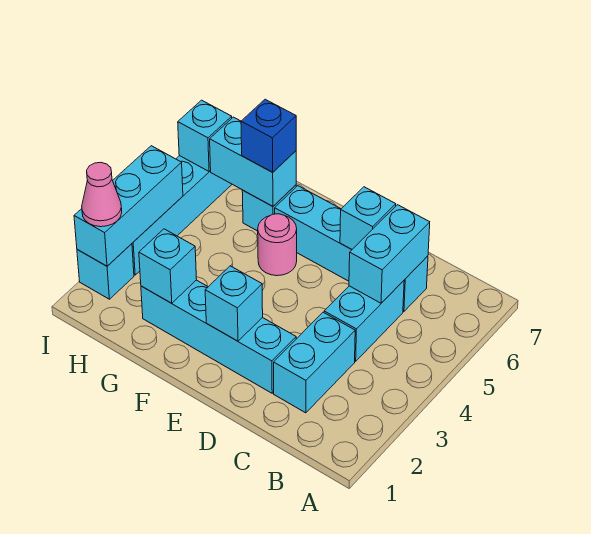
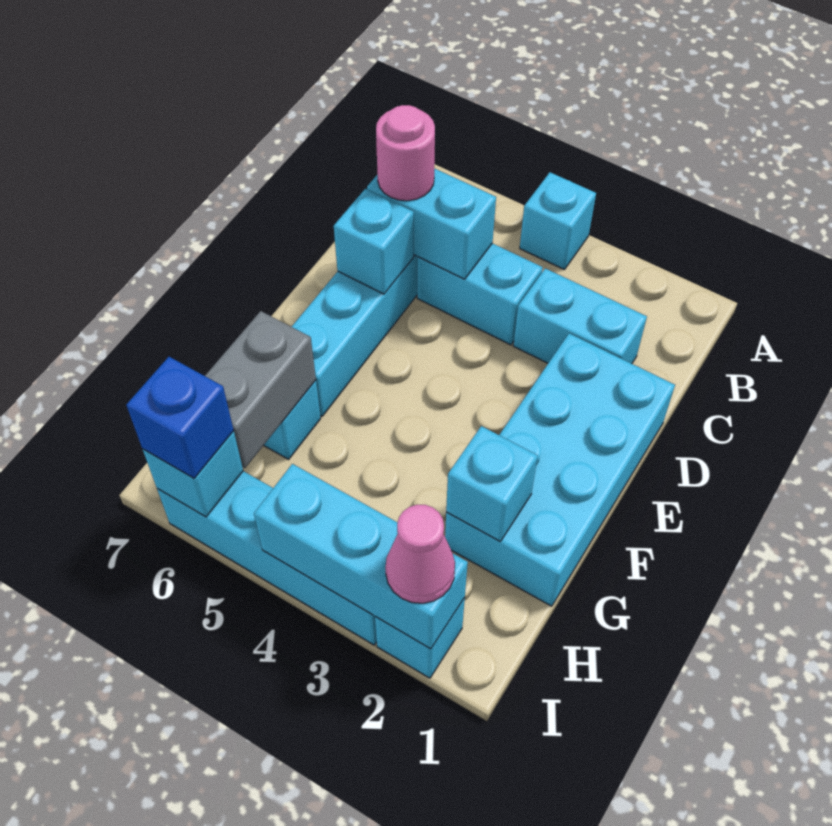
cyan brick D2:G2 level 1 -> cyan brick D1:G2 level 1
cyan brick E2 level 2 -> cyan brick A4 level 1
pink round brick F5 level 1 -> pink round brick C6 level 3
cyan brick G6:H6 level 2 -> grey brick G6:H6 level 2
blue brick G6 level 3 -> blue brick I6 level 3

